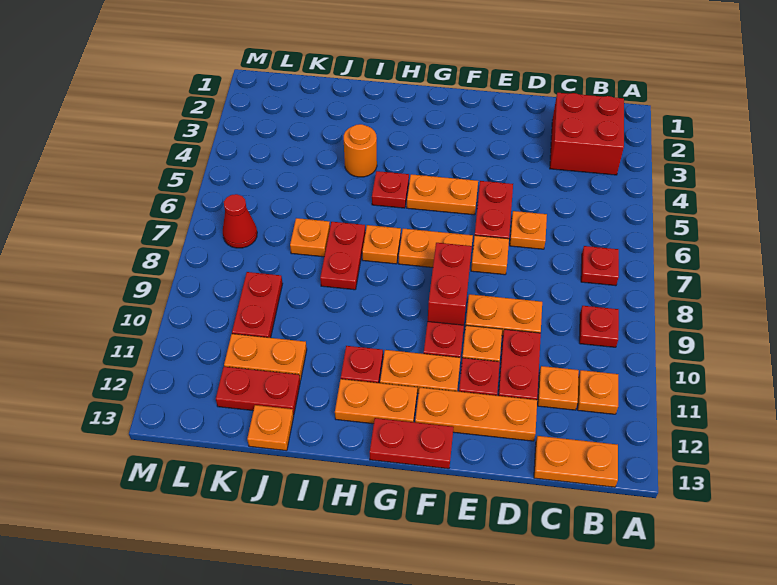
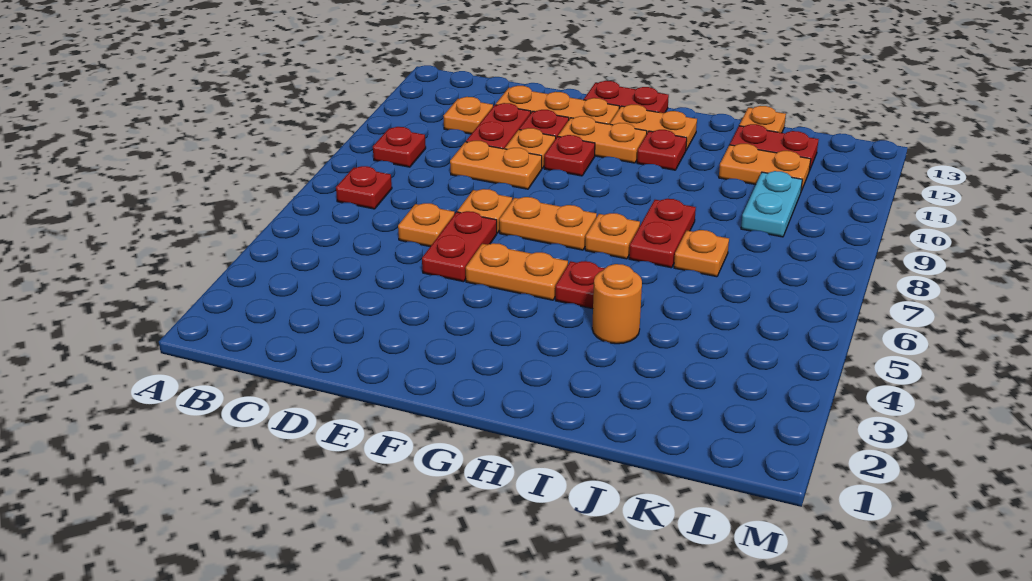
red brick B2:C3 level 1 -> none
orange plate B11 level 1 -> none
orange plate B13:C13 level 1 -> none
red brick F8:F9 level 1 -> none
red plate K9:K10 level 1 -> cyan plate K9:K10 level 1
red cone L7 level 1 -> none

